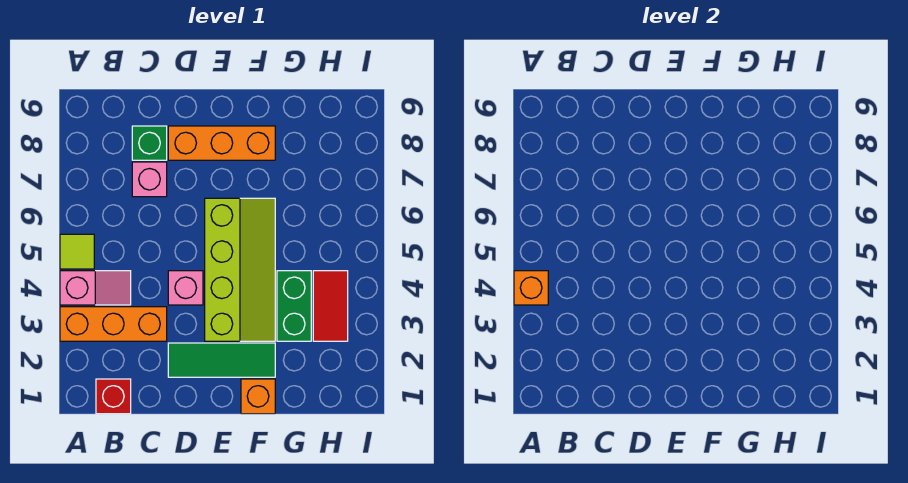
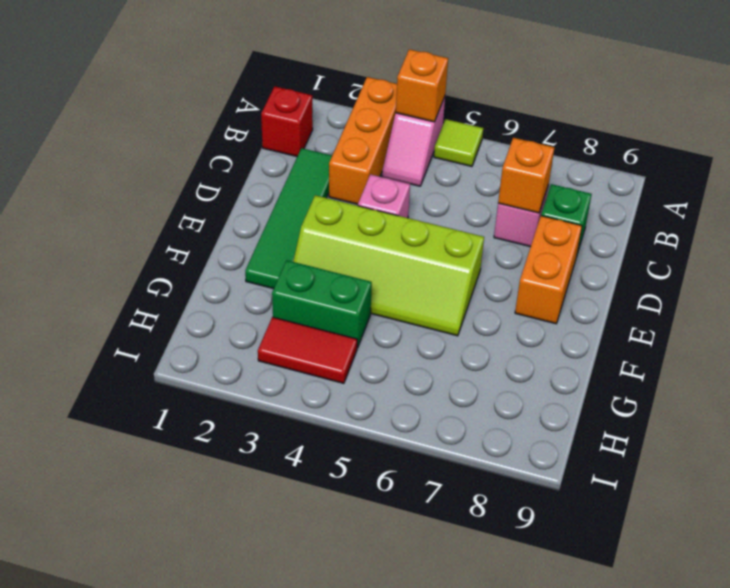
green tile D2:F2 level 1 -> green tile C2:F2 level 1
orange brick D8:F8 level 1 -> orange brick D8:E8 level 1
orange brick F1 level 1 -> orange brick C7 level 2

